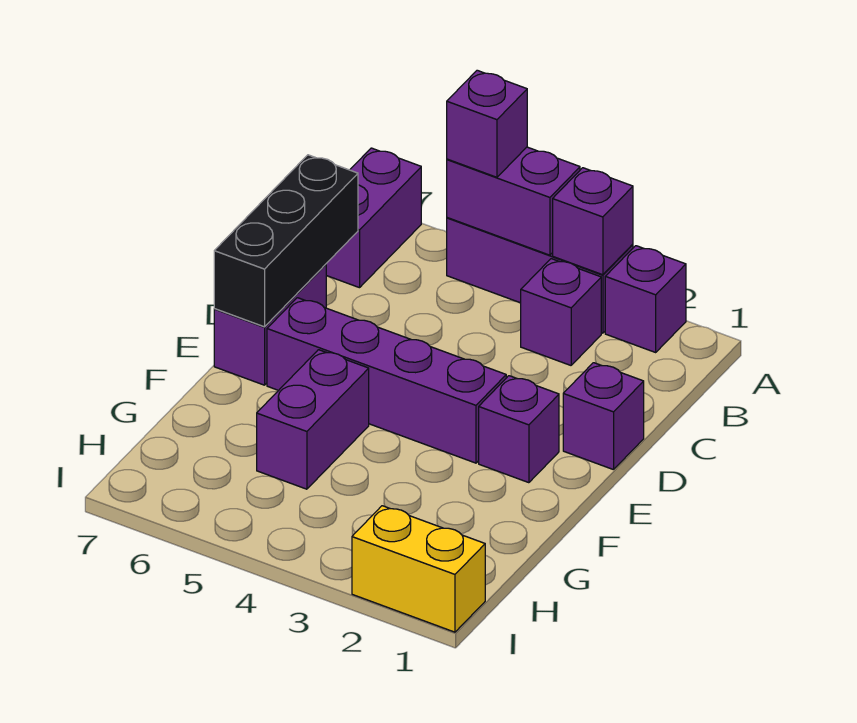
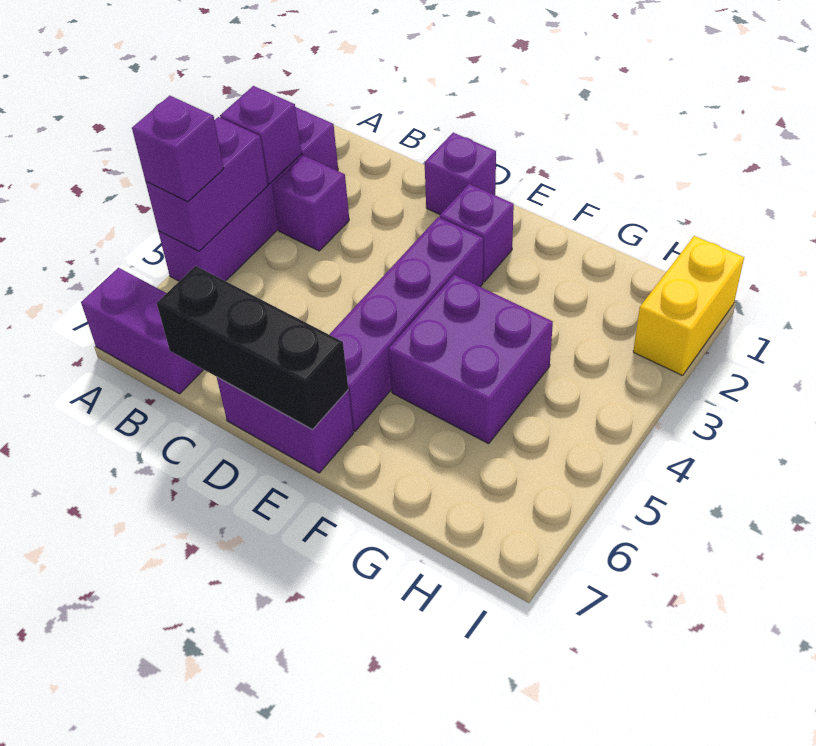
purple brick F5:G5 level 1 -> purple brick F4:G5 level 1

